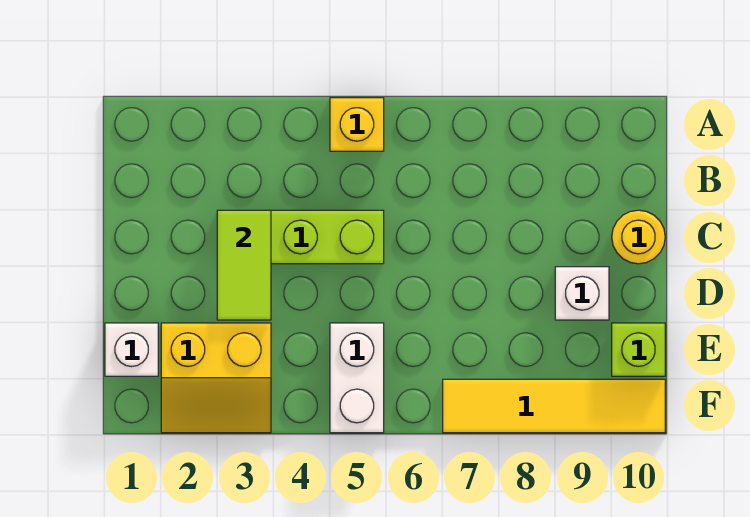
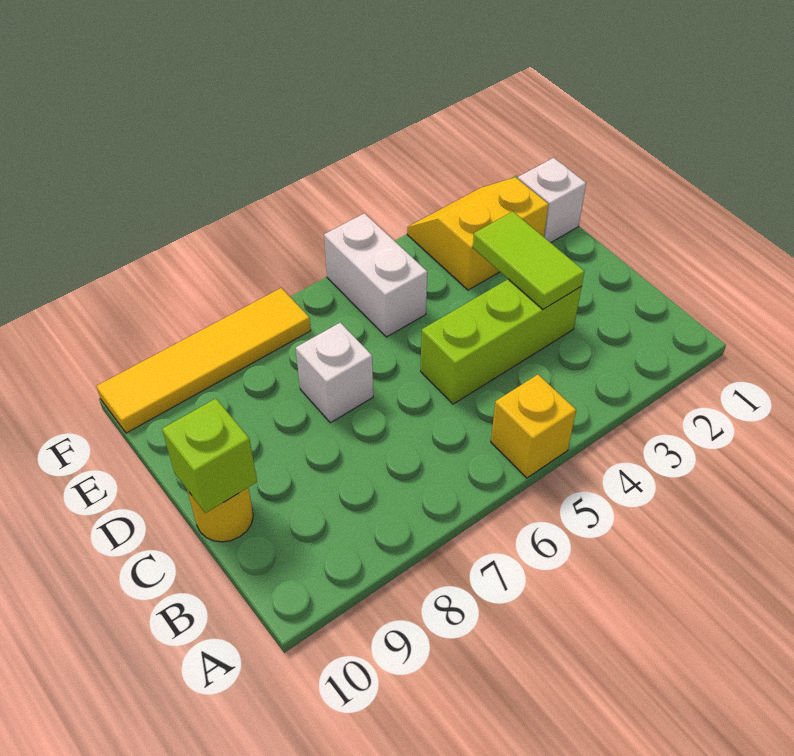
white brick D9 level 1 -> white brick D7 level 1
lime brick E10 level 1 -> lime brick C10 level 2

